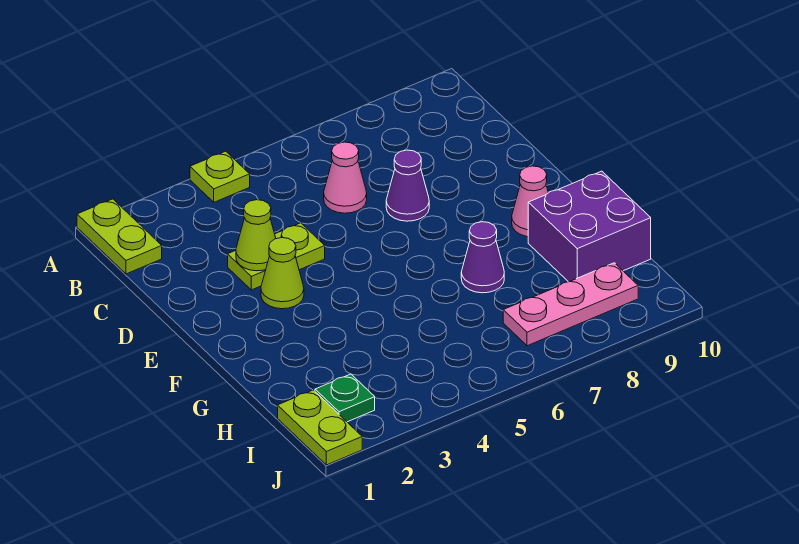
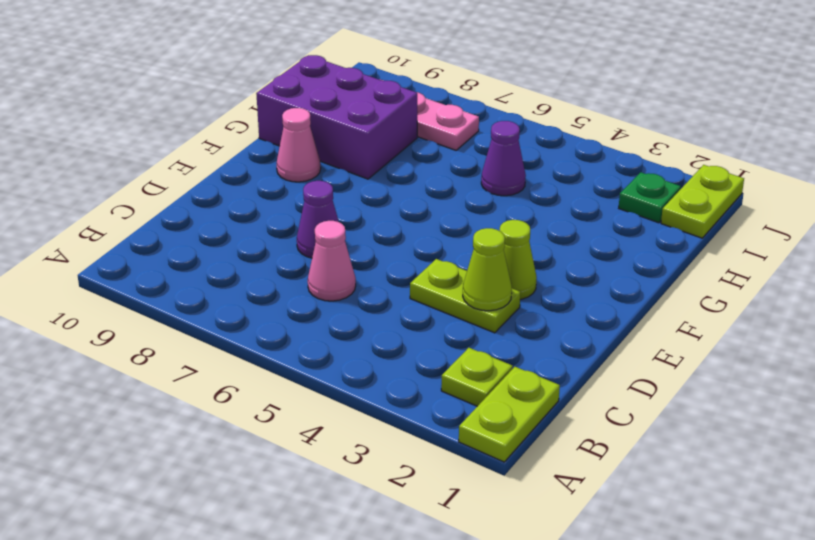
lime plate A4 level 1 -> lime plate B2 level 1
purple cone G7 level 1 -> purple cone H5 level 1
purple brick G9:H10 level 1 -> purple brick G8:H10 level 1

